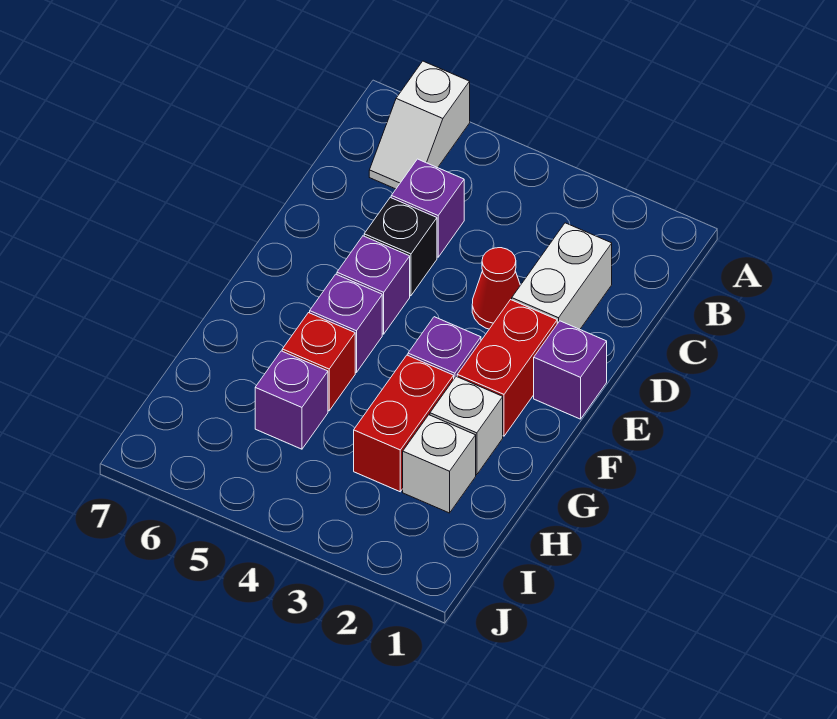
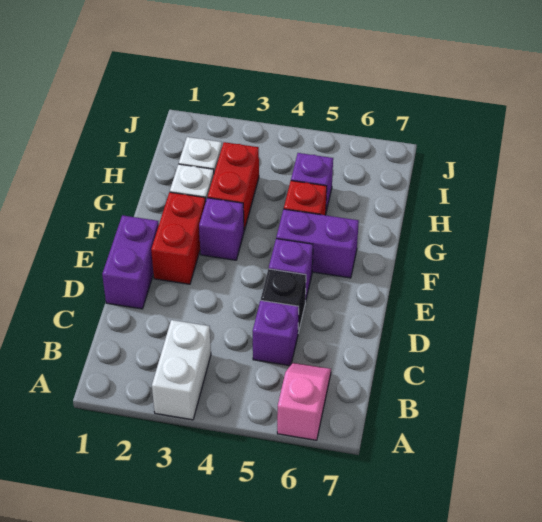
white slope A6:B6 level 1 top A -> pink slope A6:B6 level 1 top A
white brick C2:D2 level 1 -> white brick A3:B3 level 1
red cone D3 level 1 -> none
purple brick E1 level 1 -> purple brick D1:E1 level 1
purple brick F5 level 1 -> purple brick F5:F6 level 1

